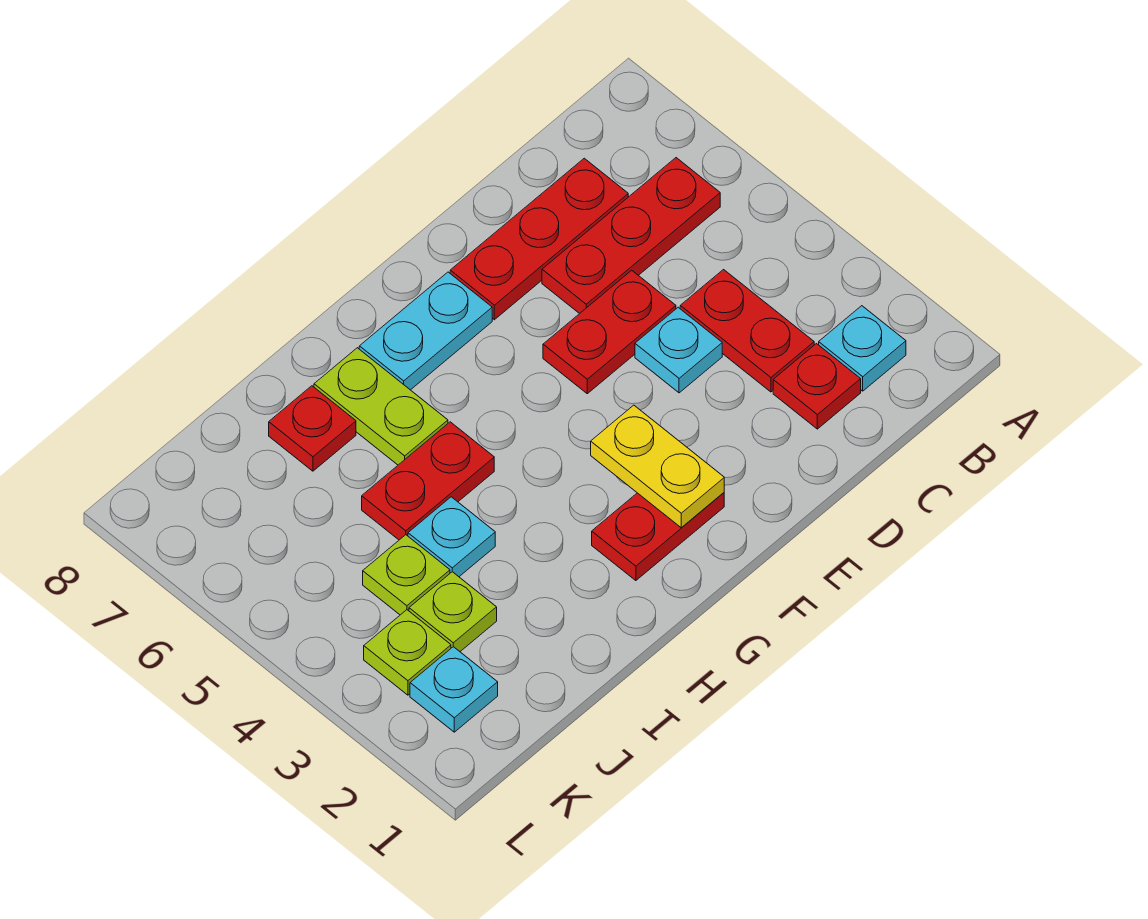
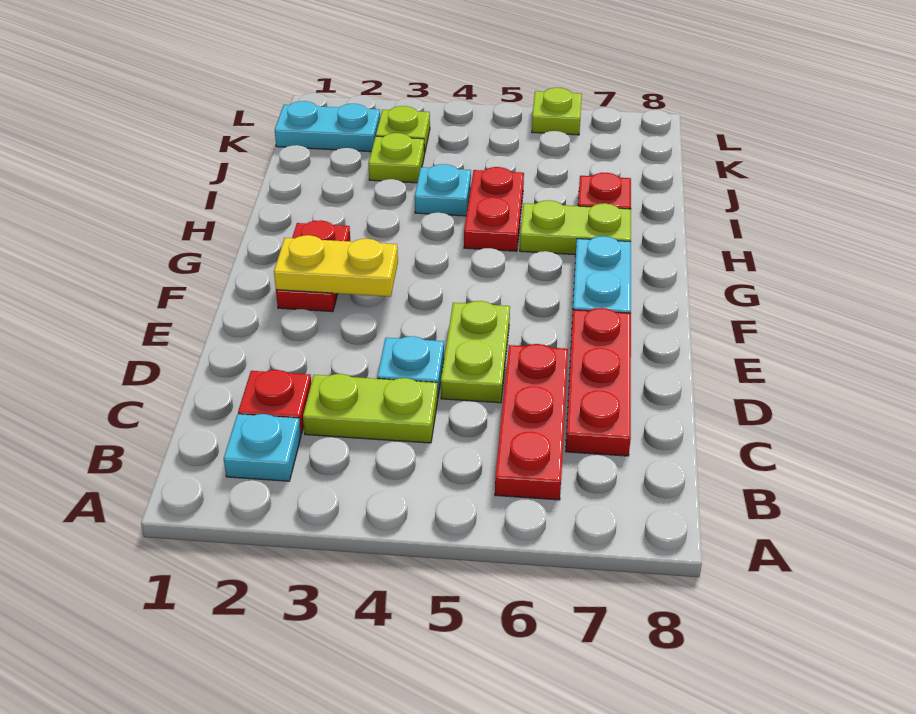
red plate C3:C4 level 1 -> lime plate C3:C4 level 1
red plate D5:E5 level 1 -> lime plate D5:E5 level 1
lime plate J4 level 1 -> lime plate L6 level 1
cyan plate K2 level 1 -> cyan plate K1:K2 level 1

